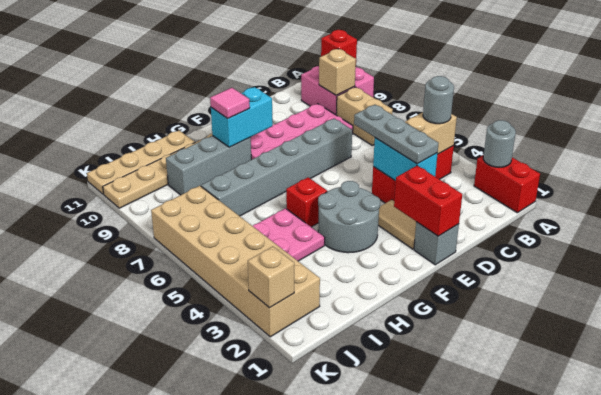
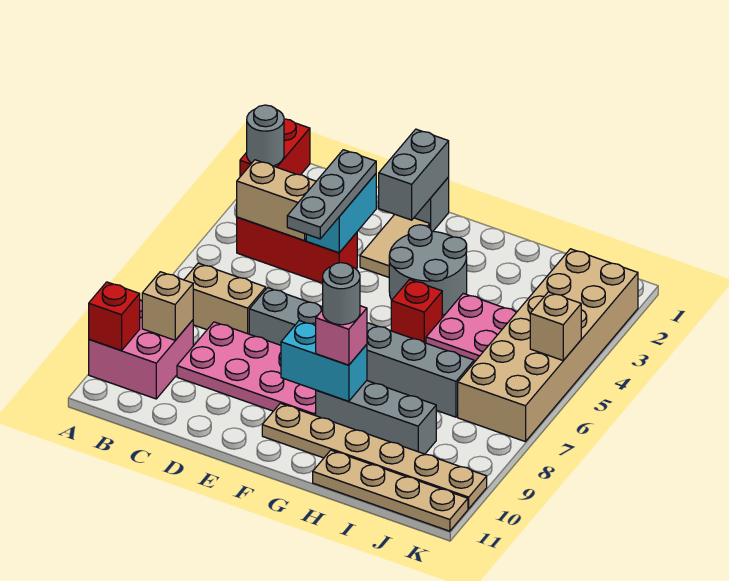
grey round brick B4 level 3 -> grey round brick G9 level 4
tan brick B7:B8 level 1 -> tan brick B7:C7 level 1
red brick E1:E2 level 2 -> grey brick E1:E2 level 2
pink tile G9 level 3 -> pink brick G9 level 3
tan brick K2 level 2 -> tan brick K5 level 2

